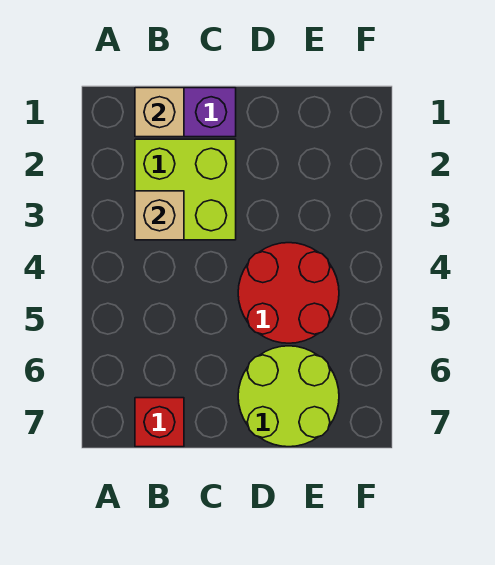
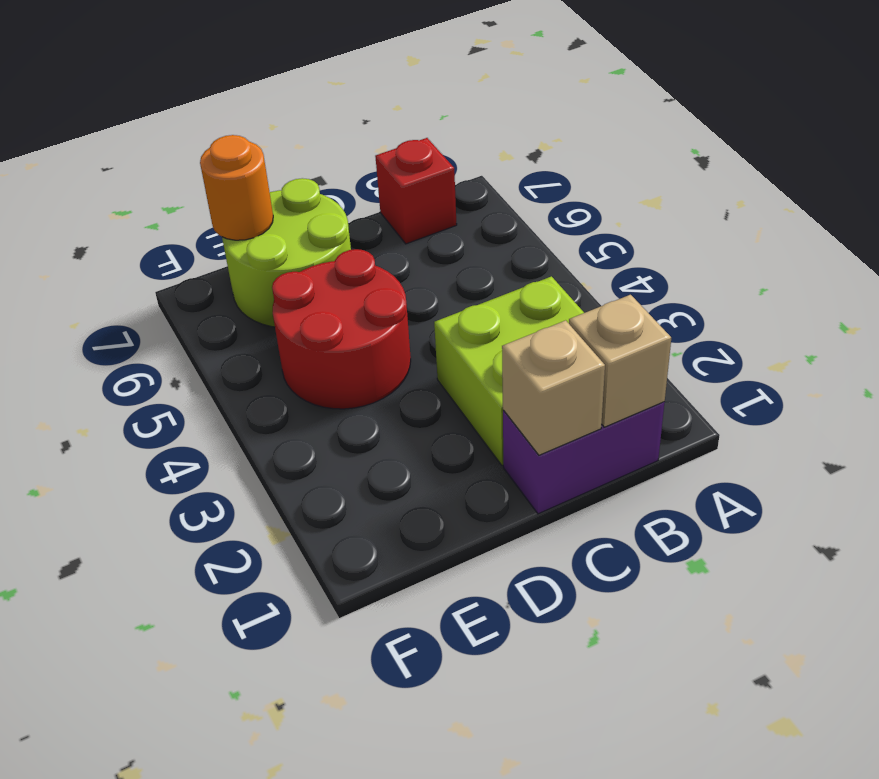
tan brick B3 level 2 -> tan brick C1 level 2
none -> orange round brick E7 level 2

